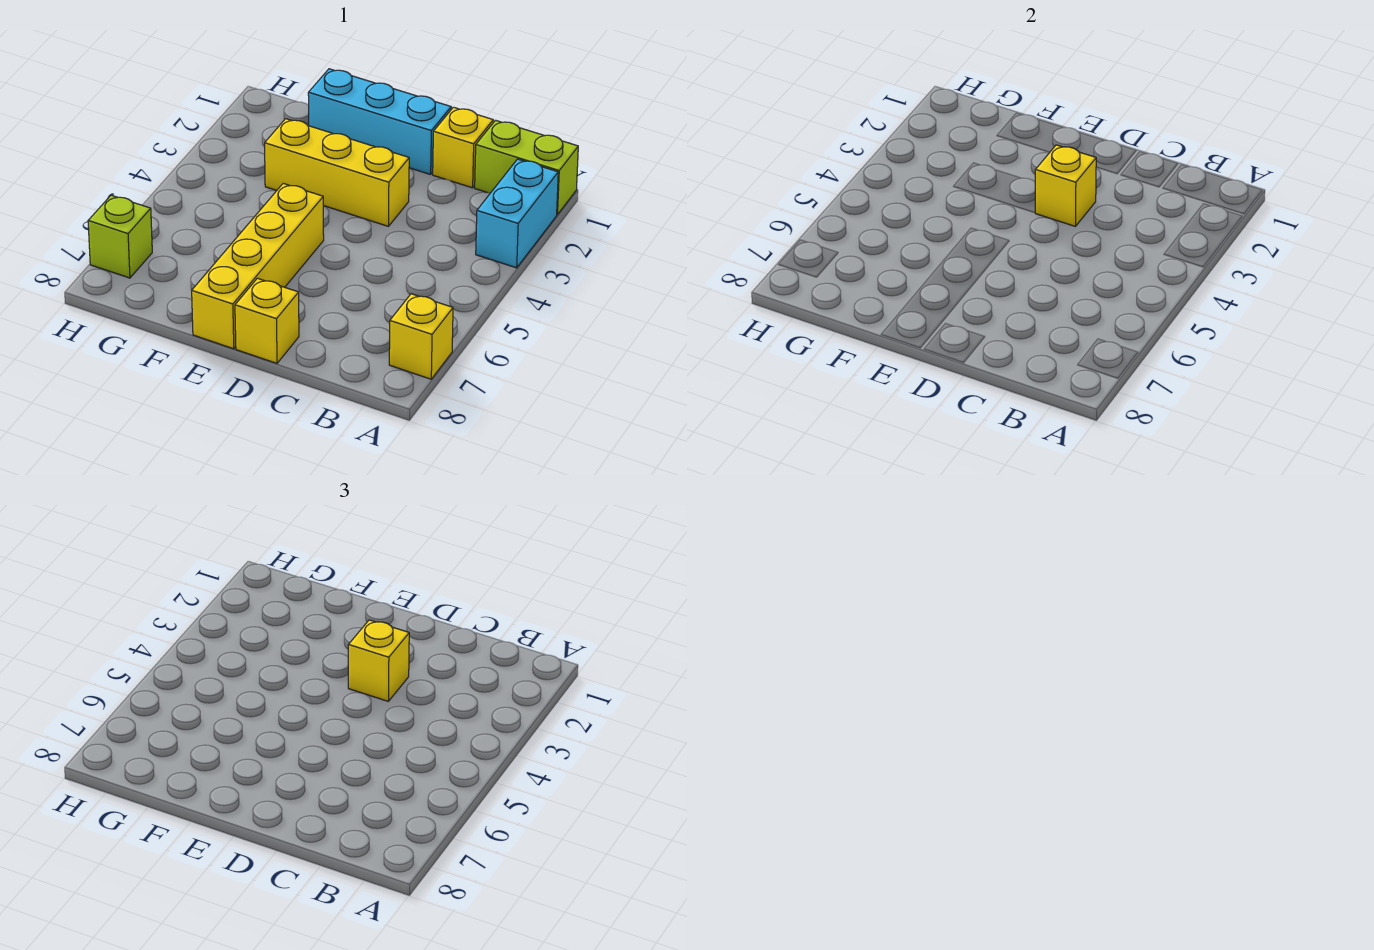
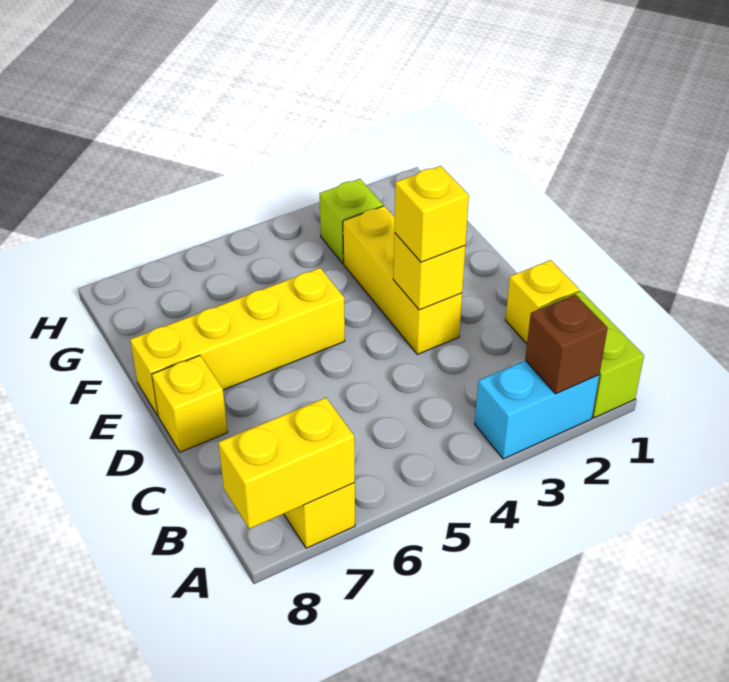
none -> brown brick A2 level 2
none -> yellow brick A7:A8 level 2
cyan brick D1:F1 level 1 -> none
lime brick H7 level 1 -> lime brick G3 level 1

